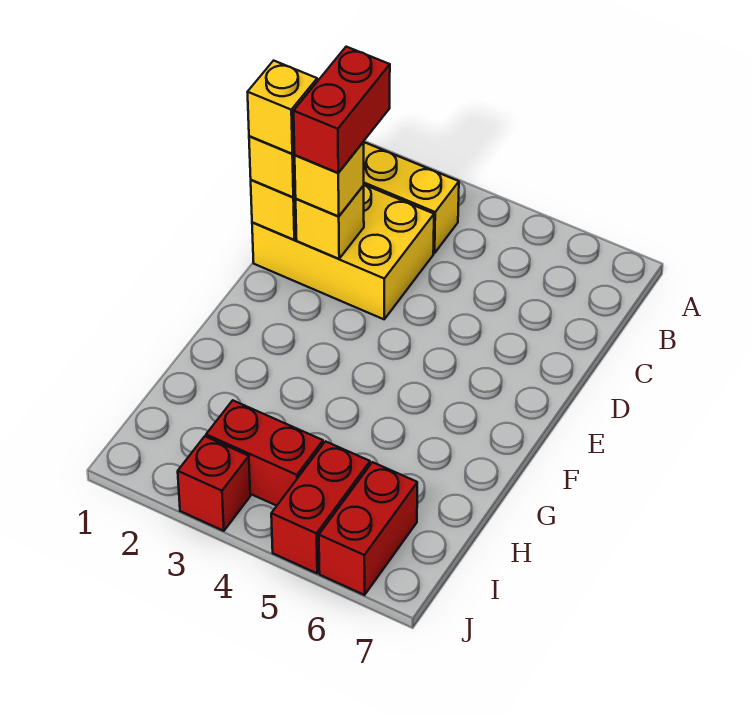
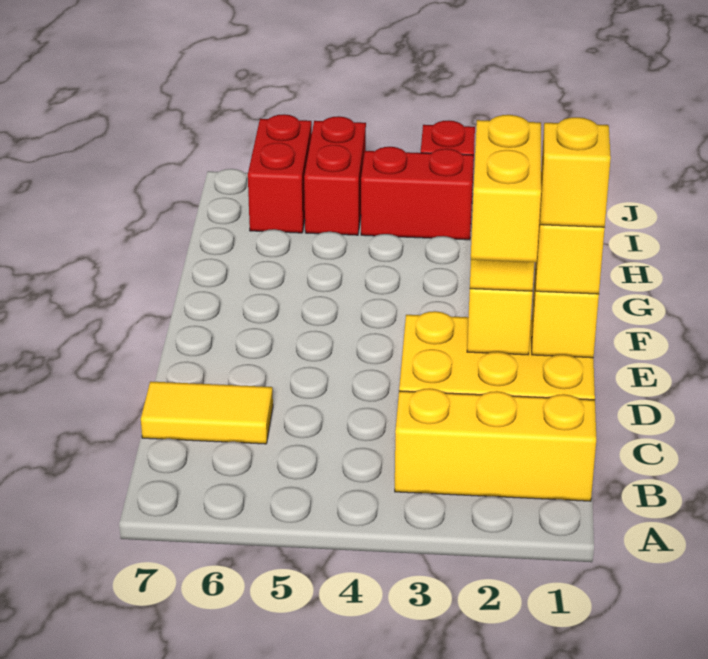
red brick C2:D2 level 4 -> yellow brick C2:D2 level 4
none -> yellow tile C6:C7 level 1

